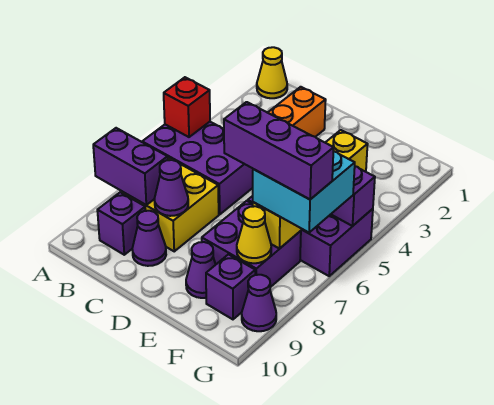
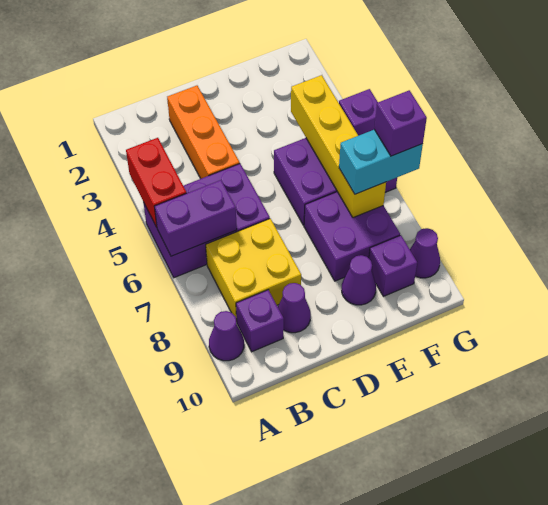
yellow cone A1 level 1 -> none
red brick A5 level 2 -> red brick A4:A5 level 2
purple brick A8:B8 level 2 -> purple brick A6:B6 level 2
purple cone C8 level 2 -> purple cone A9 level 1
purple brick E7:G7 level 4 -> purple brick G7 level 4
cyan brick F6:G7 level 3 -> cyan brick F7:G7 level 3
yellow cone F8 level 2 -> none

